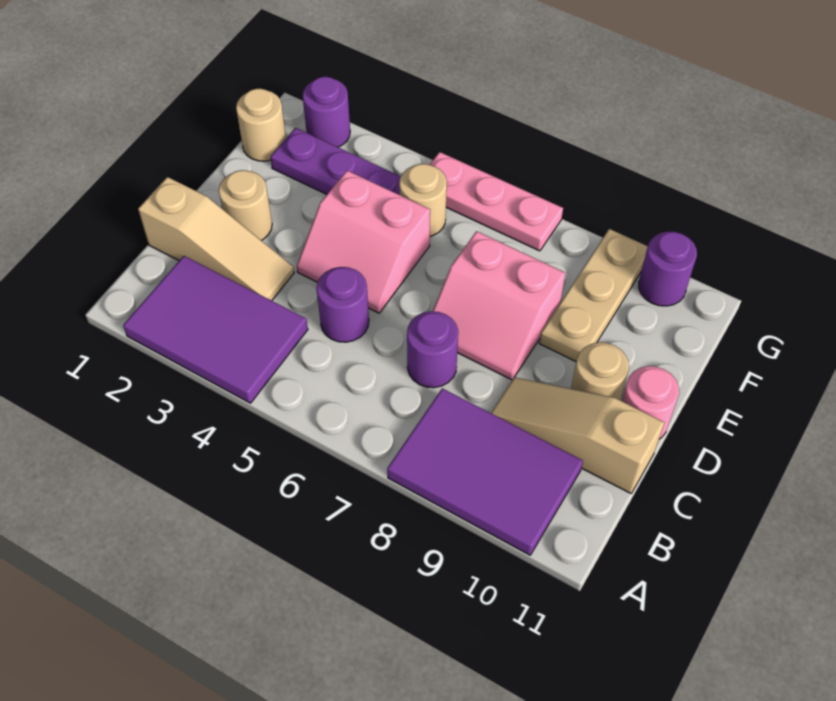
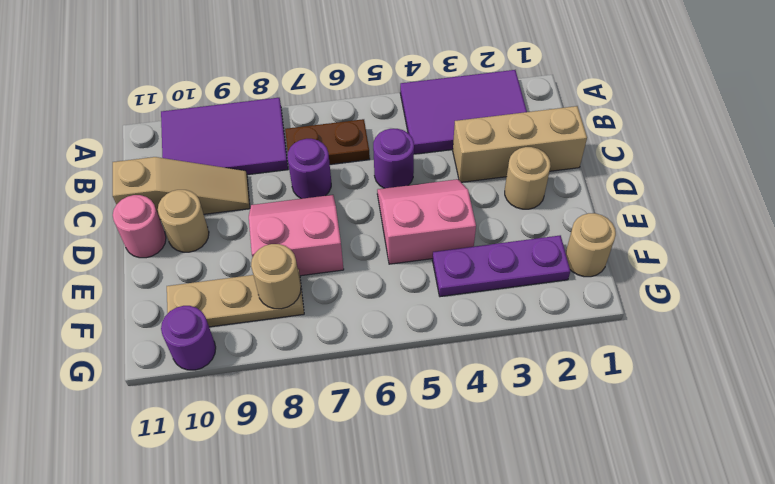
none -> brown plate B6:B7 level 1
tan slope C1:C3 level 1 top 1 -> tan brick C1:C3 level 1
tan plate E9:G9 level 1 -> tan plate F8:F10 level 1
tan round brick F5 level 1 -> tan round brick F8 level 2
purple round brick G2 level 1 -> none
pink plate G5:G7 level 1 -> none

